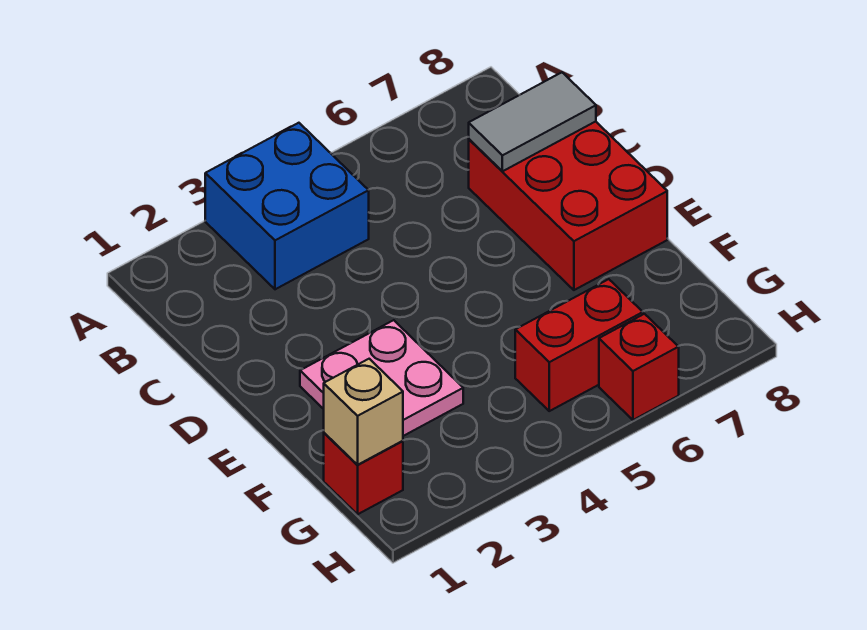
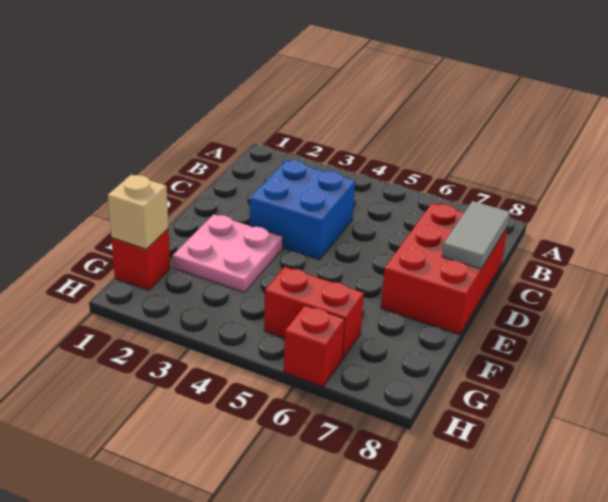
blue brick A3:B4 level 1 -> blue brick C3:D4 level 1
grey tile C7:C8 level 2 -> grey tile C8:D8 level 2

